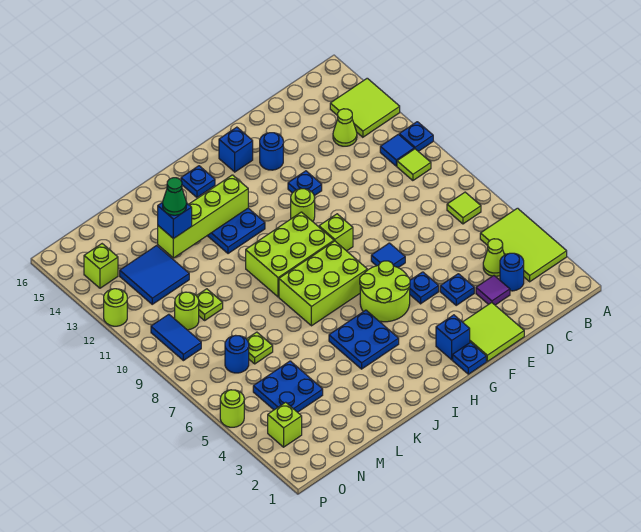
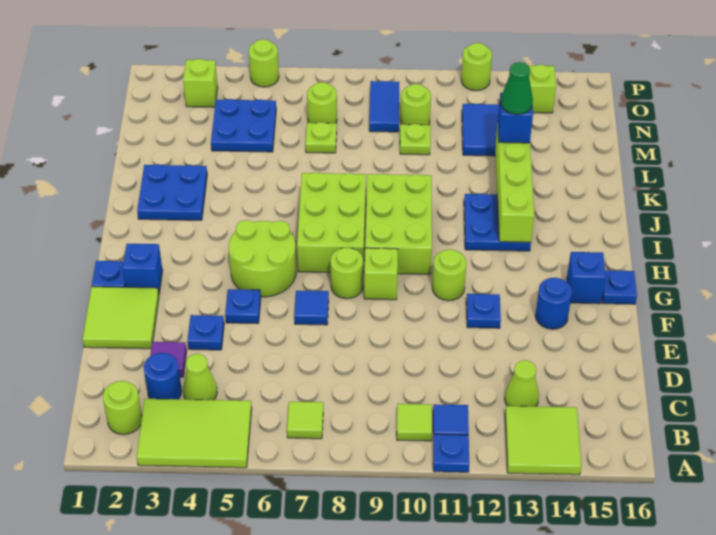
none -> lime round brick B2 level 1
none -> lime round brick G8 level 1
blue plate I4:J5 level 1 -> blue plate J2:K3 level 1
blue plate I15 level 1 -> blue plate G16 level 1
blue round brick N7 level 1 -> lime round brick N7 level 1
blue tile O9:O10 level 1 -> blue tile N9:O9 level 1

